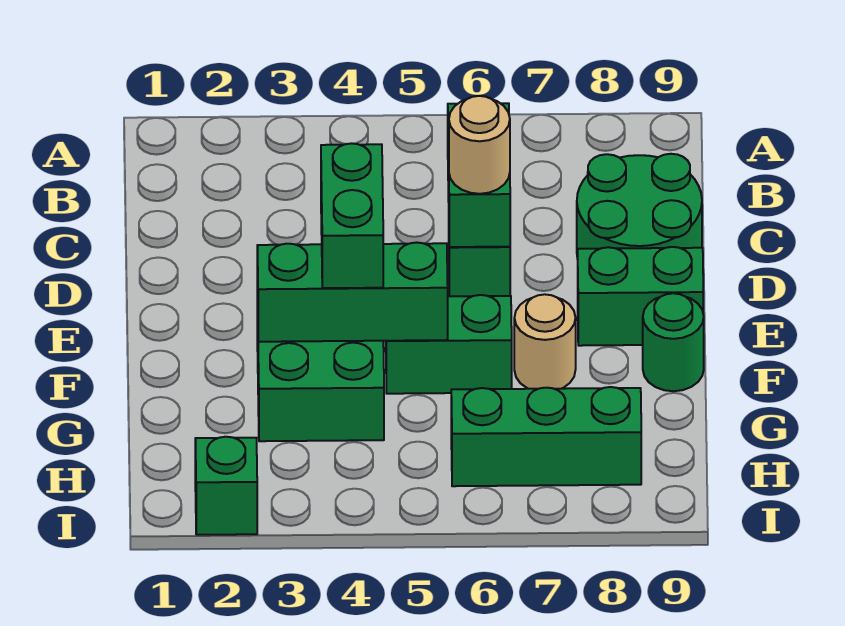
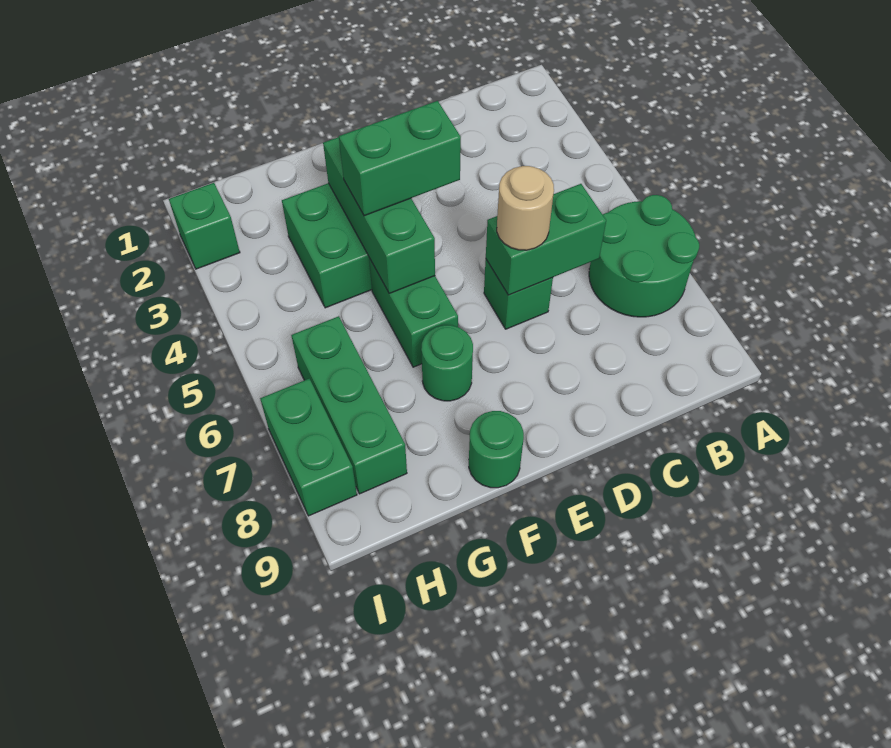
green round brick C8:D9 level 1 -> green round brick A6:B7 level 1
green brick E8:E9 level 1 -> green brick I7:I8 level 1
tan round brick F7 level 1 -> green round brick F7 level 1

